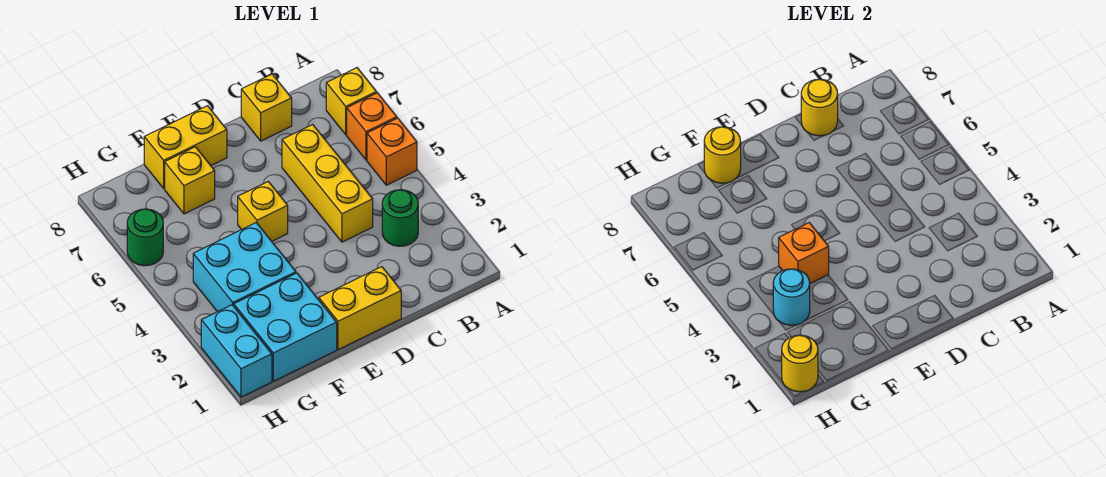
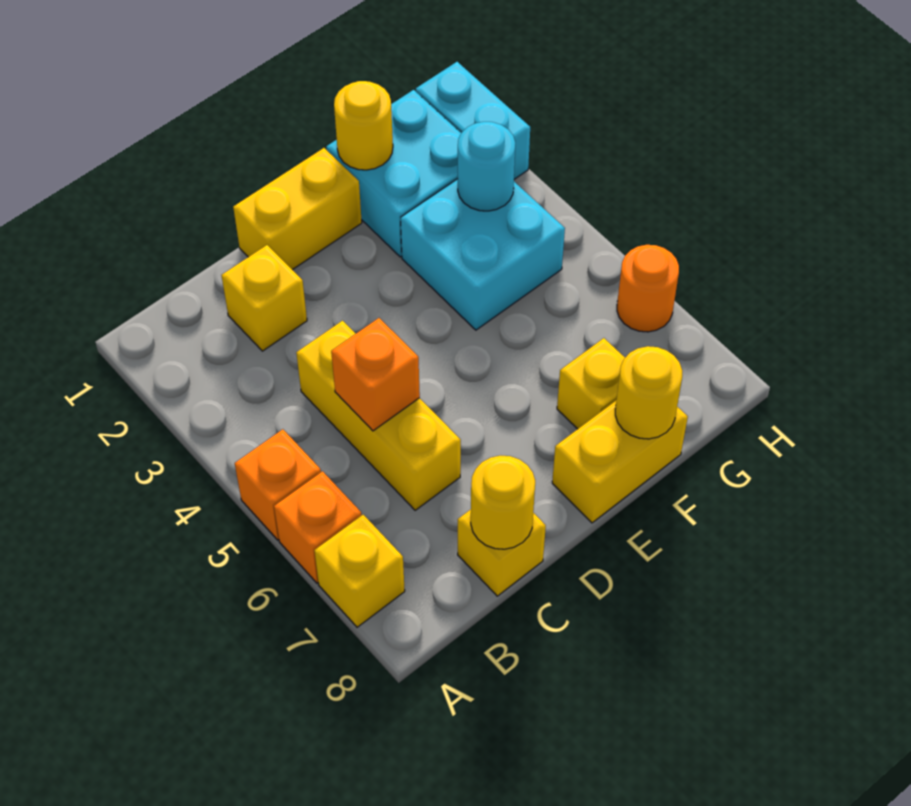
green round brick B3 level 1 -> none
yellow brick E5 level 1 -> yellow brick C2 level 1
orange brick F4 level 2 -> orange brick C5 level 2
yellow round brick H1 level 2 -> yellow round brick F1 level 2
green round brick H6 level 1 -> orange round brick H6 level 1

